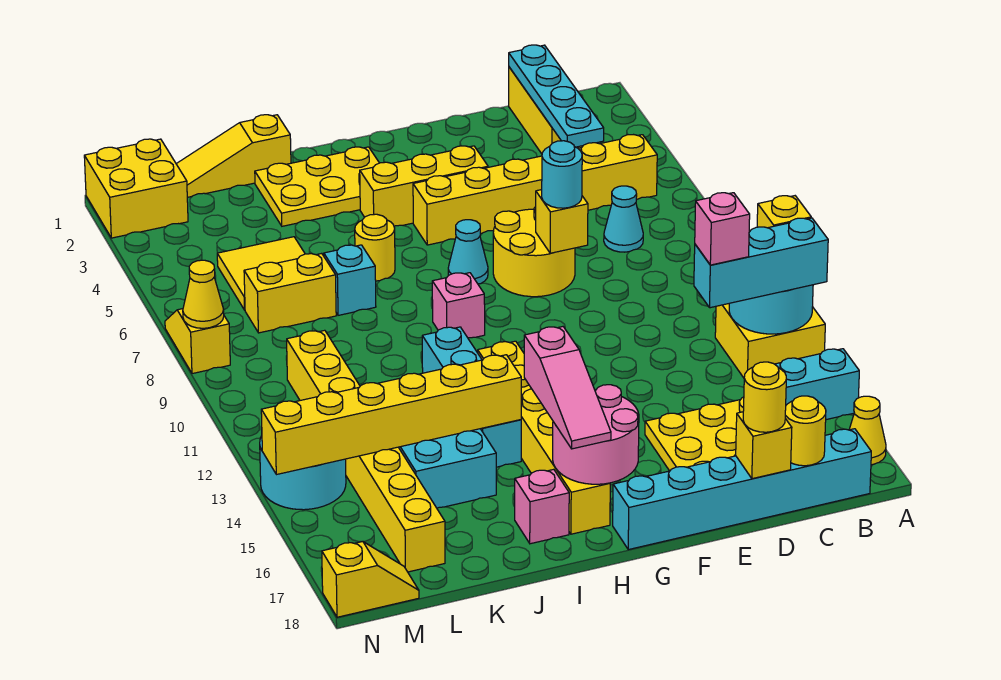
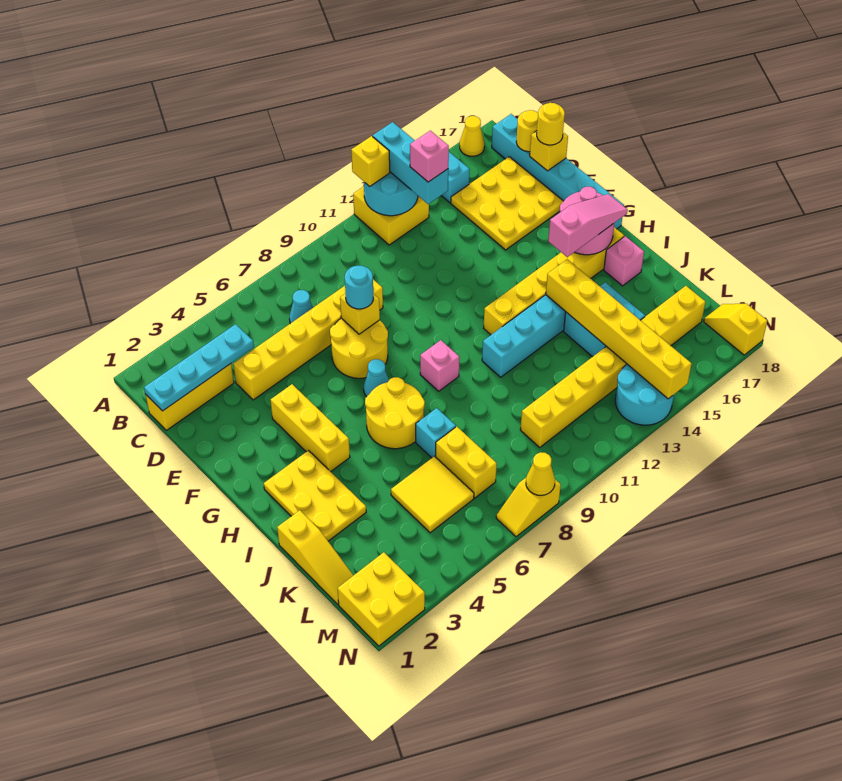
yellow brick B5:G5 level 1 -> yellow brick D4:D9 level 1
yellow round brick I6 level 1 -> yellow round brick H6:I7 level 1

